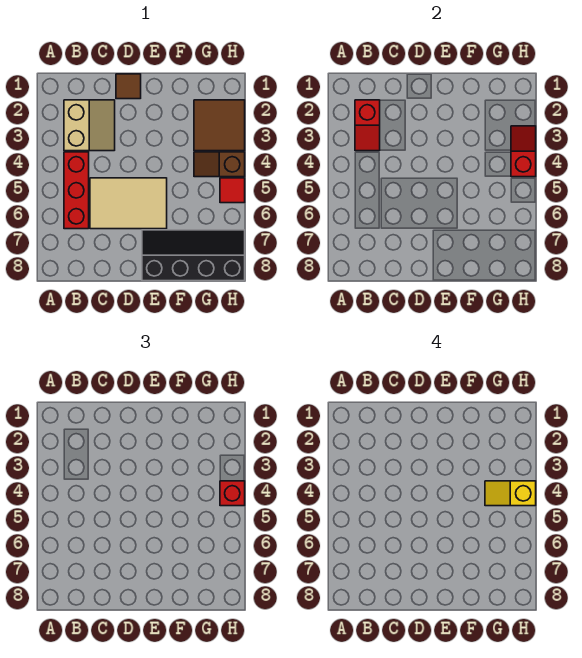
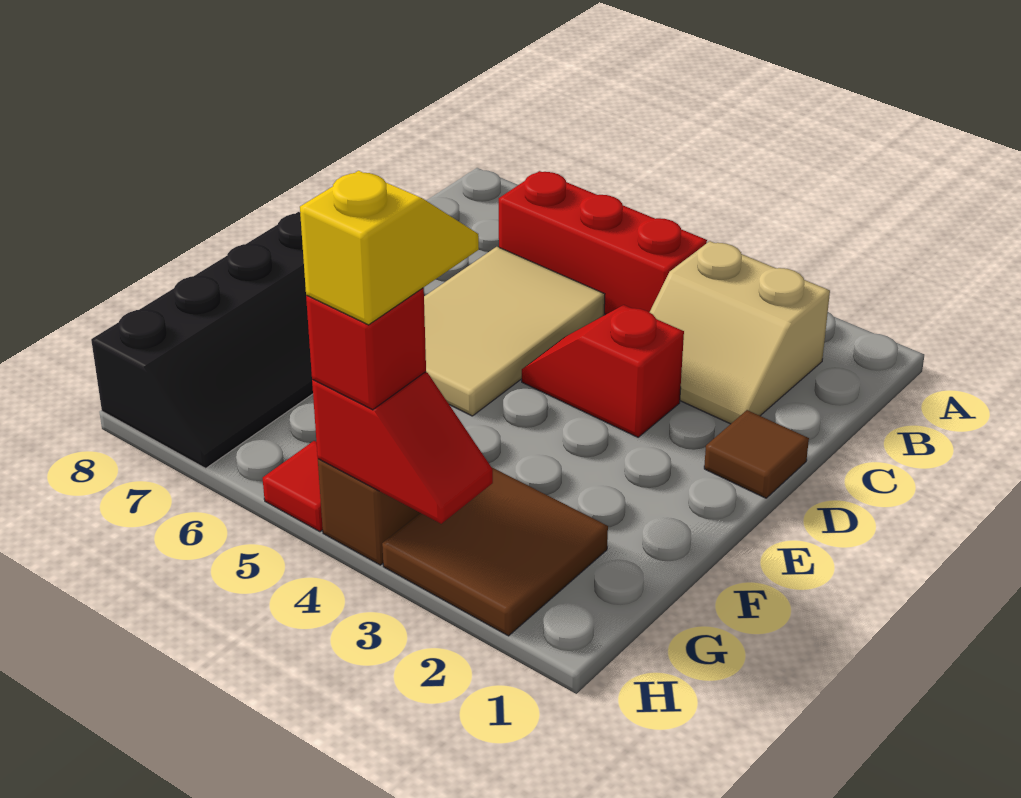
red slope B2:B3 level 2 top 2 -> red slope D3:D4 level 1 top 3

